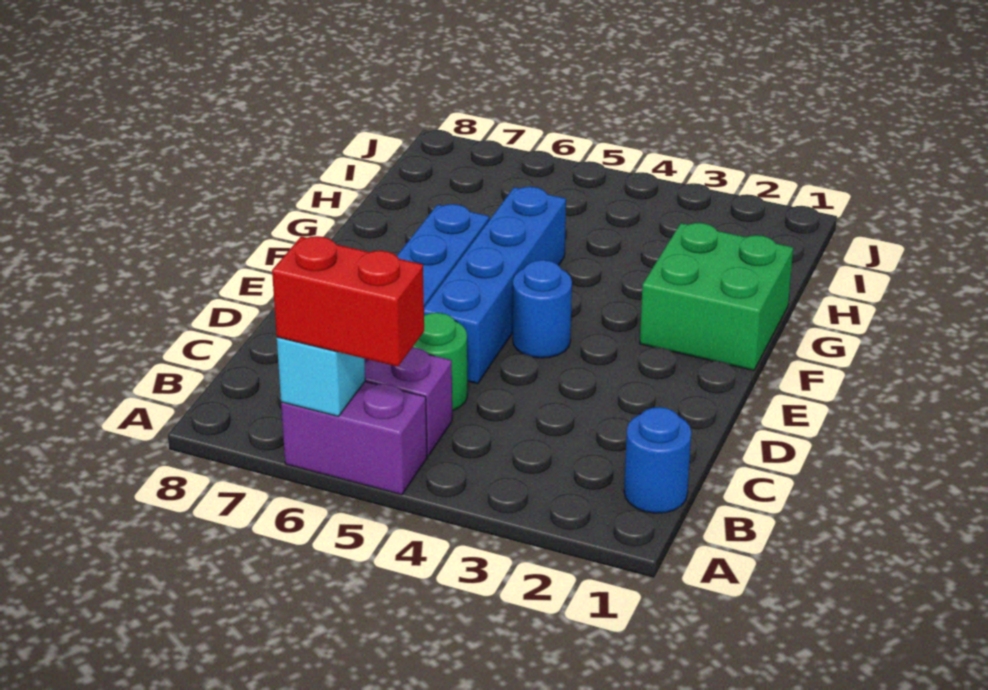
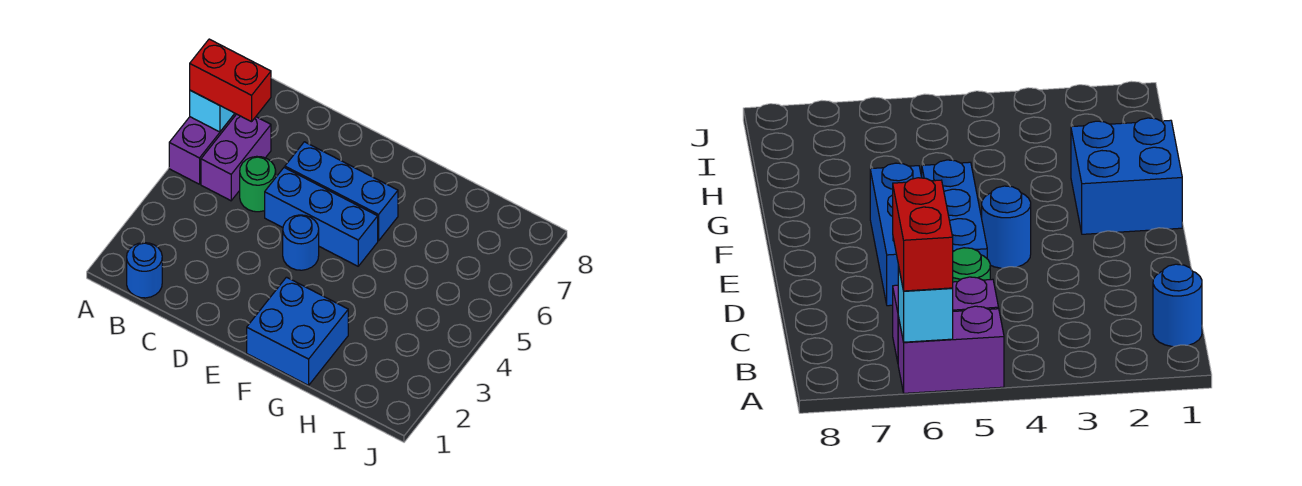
red brick A5:A6 level 3 -> red brick A6:B6 level 3
blue brick D5:G5 level 1 -> blue brick D5:F5 level 1
green brick F1:G2 level 1 -> blue brick F1:G2 level 1

